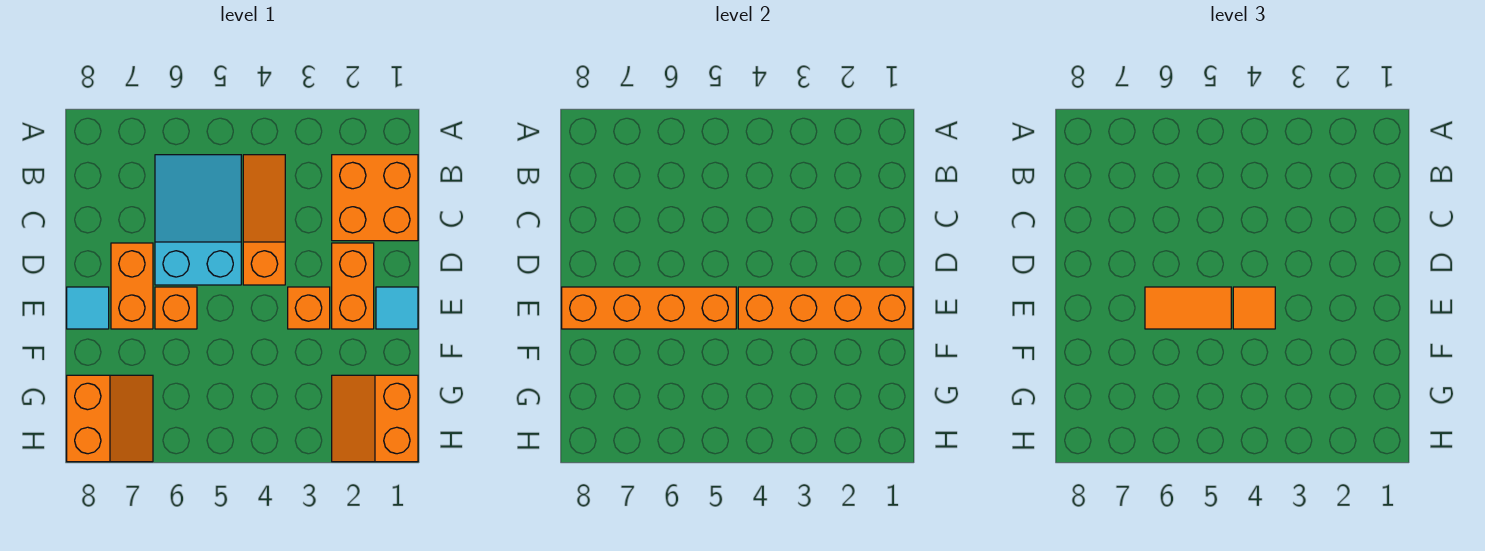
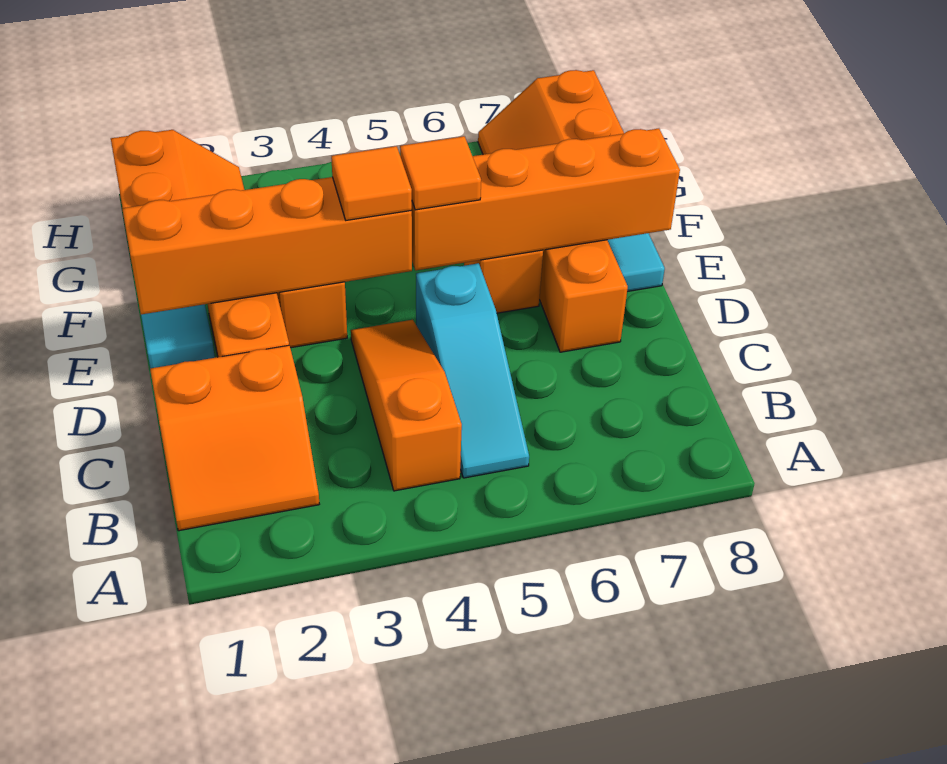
orange brick B1:C2 level 1 -> orange slope B1:C2 level 1 top C
orange slope B4:D4 level 1 top D -> orange slope B4:D4 level 1 top B
cyan slope B5:D6 level 1 top D -> cyan slope B5:D5 level 1 top D
orange tile E5:E6 level 3 -> orange tile E5 level 3

